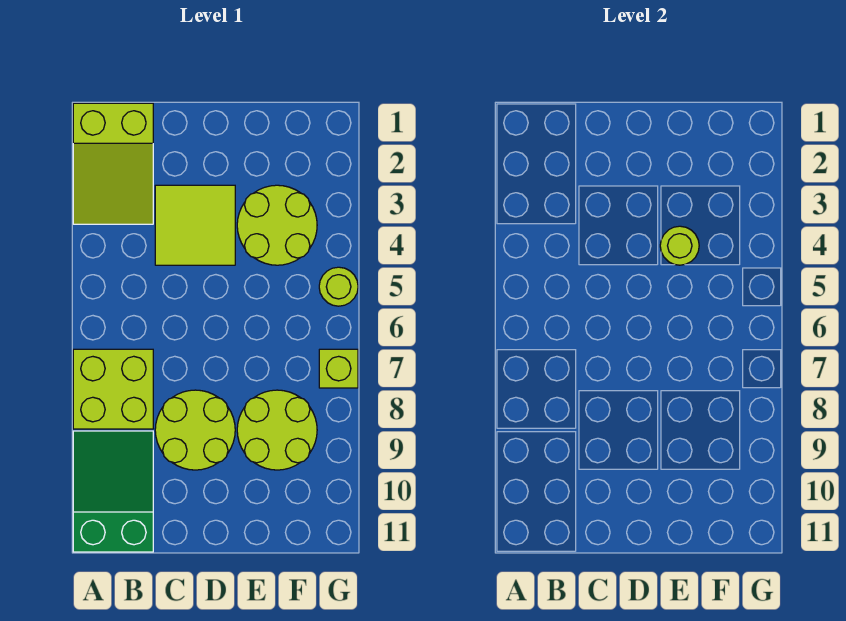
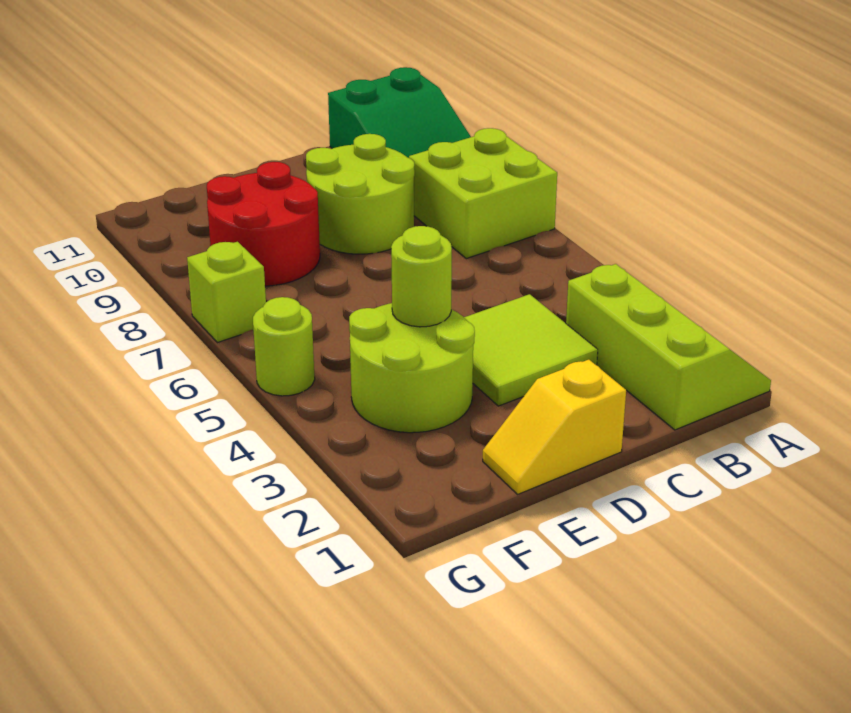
lime slope A1:B3 level 1 top 1 -> lime slope A1:B3 level 1 top B
none -> yellow slope D1:E1 level 1 top D
lime round brick E8:F9 level 1 -> red round brick E8:F9 level 1

